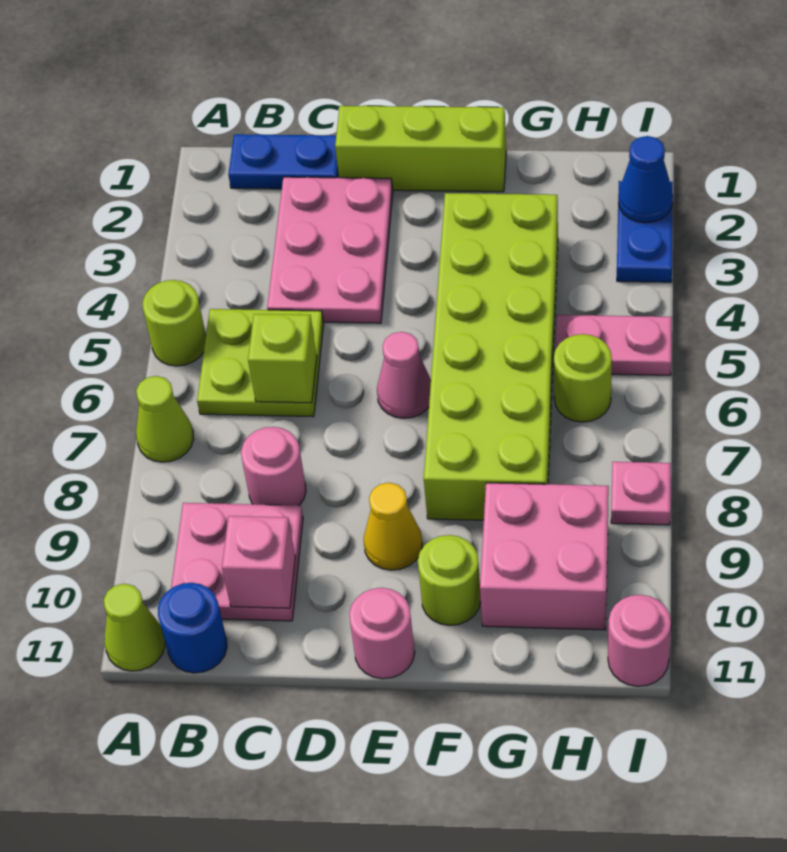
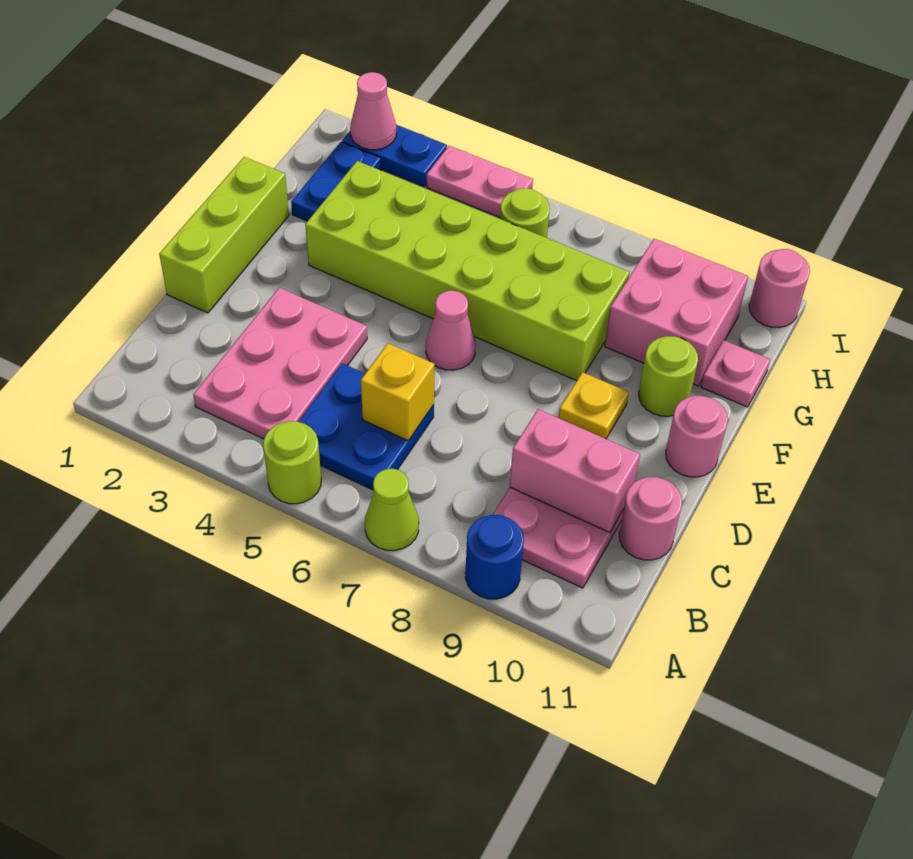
lime cone A11 level 1 -> none
blue plate B1:C1 level 1 -> blue plate G2:H2 level 1
lime plate B5:C6 level 1 -> blue plate B5:C6 level 1
blue round brick B11 level 1 -> blue round brick A9 level 1
pink plate C2:D4 level 1 -> pink plate B3:D4 level 1
lime brick C6 level 2 -> yellow brick C6 level 2
pink round brick C8 level 1 -> pink round brick C11 level 1
pink brick C10 level 2 -> pink brick C9:C10 level 2
yellow cone E9 level 1 -> yellow plate E9 level 1
pink plate H5:I5 level 1 -> pink plate I4:I5 level 1
blue cone I2 level 2 -> pink cone I2 level 2
pink plate I8 level 1 -> pink plate G11 level 1

